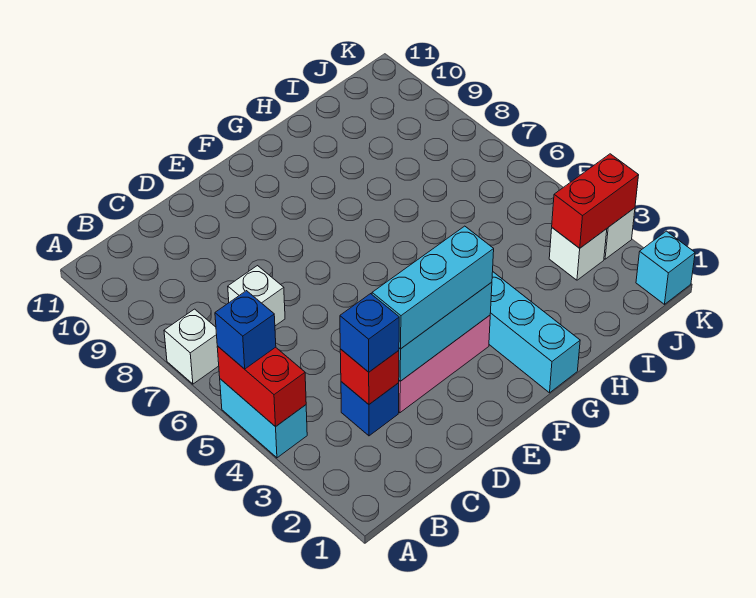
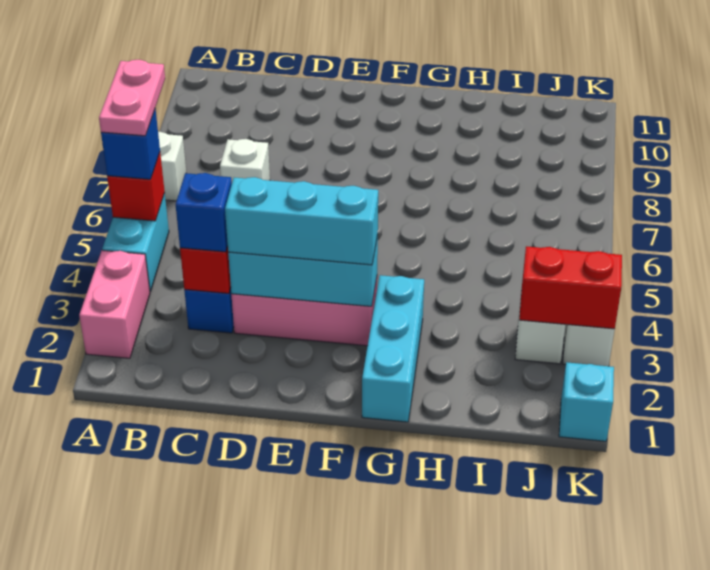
none -> pink brick A2:A3 level 1
red brick A4:A5 level 2 -> red brick A5 level 2
none -> pink plate A5:A6 level 4

